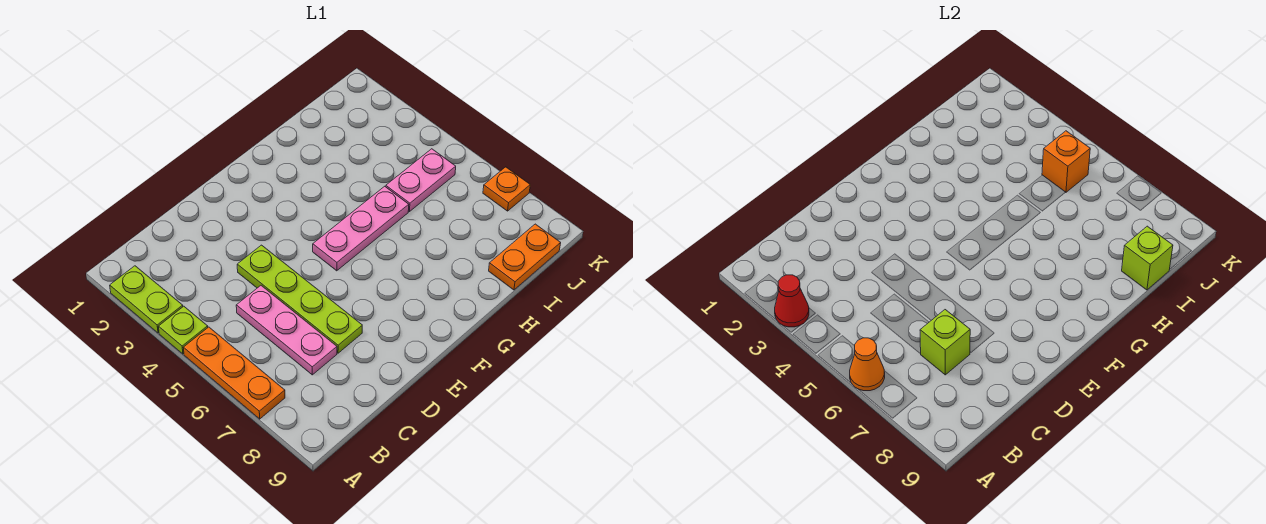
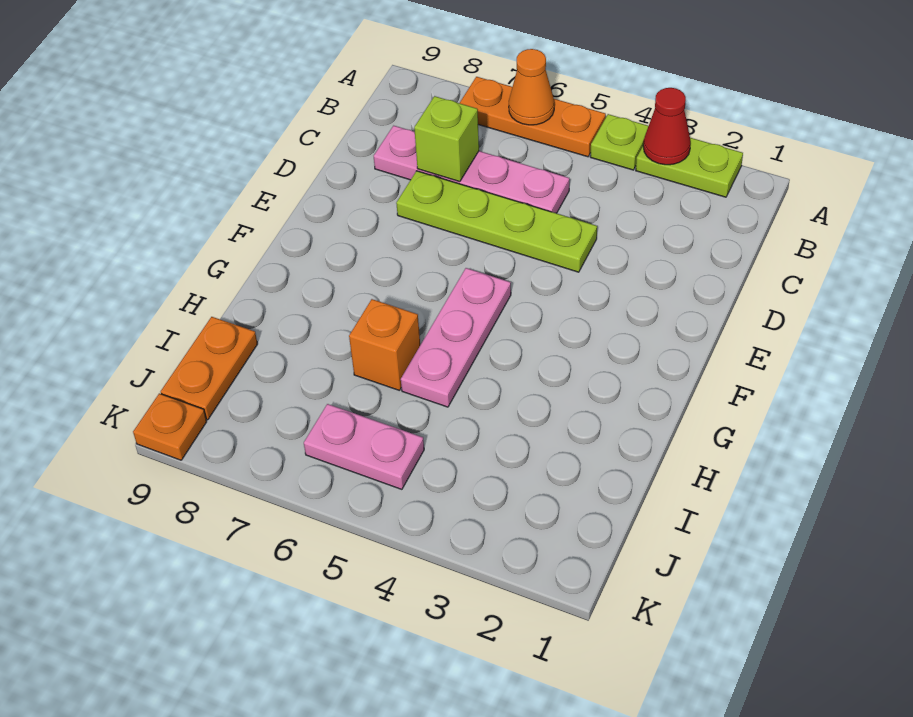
pink plate C5:C7 level 1 -> pink plate C5:C8 level 1
pink plate I5:J5 level 1 -> pink plate J5:J6 level 1
lime brick I9 level 2 -> none
orange brick J5 level 2 -> orange brick H6 level 1
orange plate K7 level 1 -> orange plate K9 level 1

